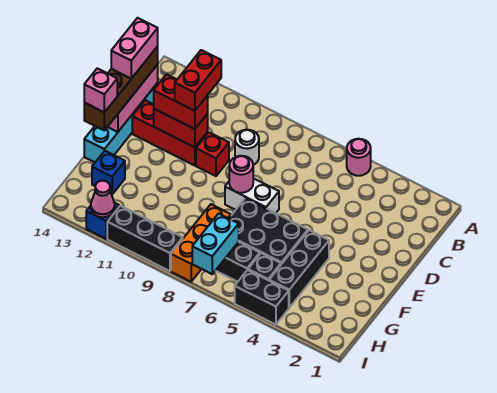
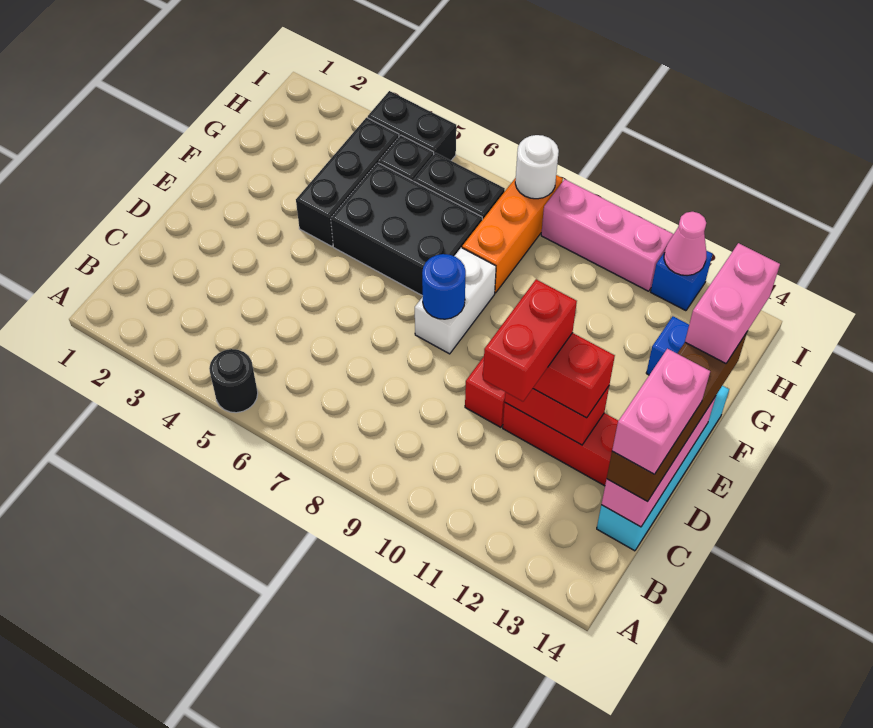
pink round brick A5 level 1 -> black round brick A5 level 1
white round brick C9 level 1 -> white round brick I8 level 2
white brick E7:E8 level 1 -> white brick E8:F8 level 1
pink round brick E8 level 2 -> blue round brick E8 level 2
pink brick F14 level 4 -> pink brick F14:G14 level 4
cyan brick H7:I7 level 2 -> none
black brick I9:I11 level 1 -> pink brick I9:I11 level 1

